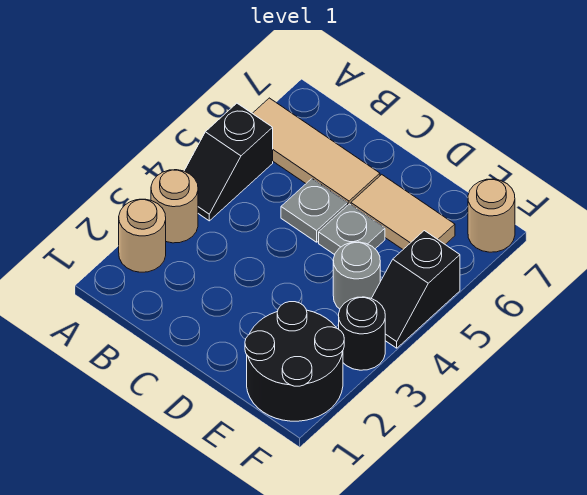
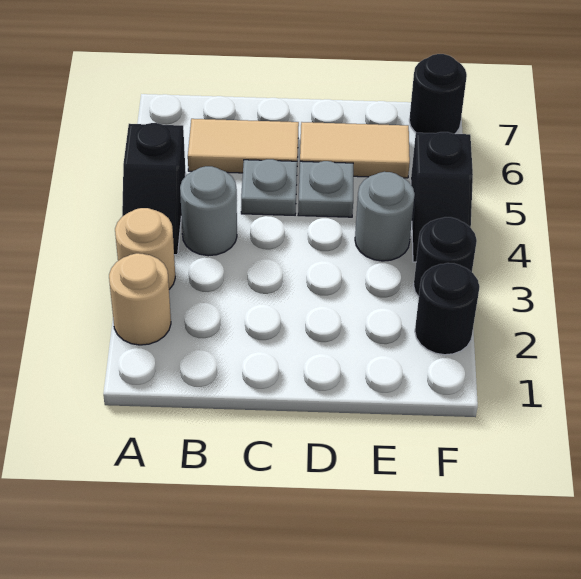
tan tile A6:C6 level 1 -> tan tile B6:C6 level 1
none -> grey round brick B4 level 1
black round brick E1:F2 level 1 -> black round brick F2 level 1
tan round brick F7 level 1 -> black round brick F7 level 1

